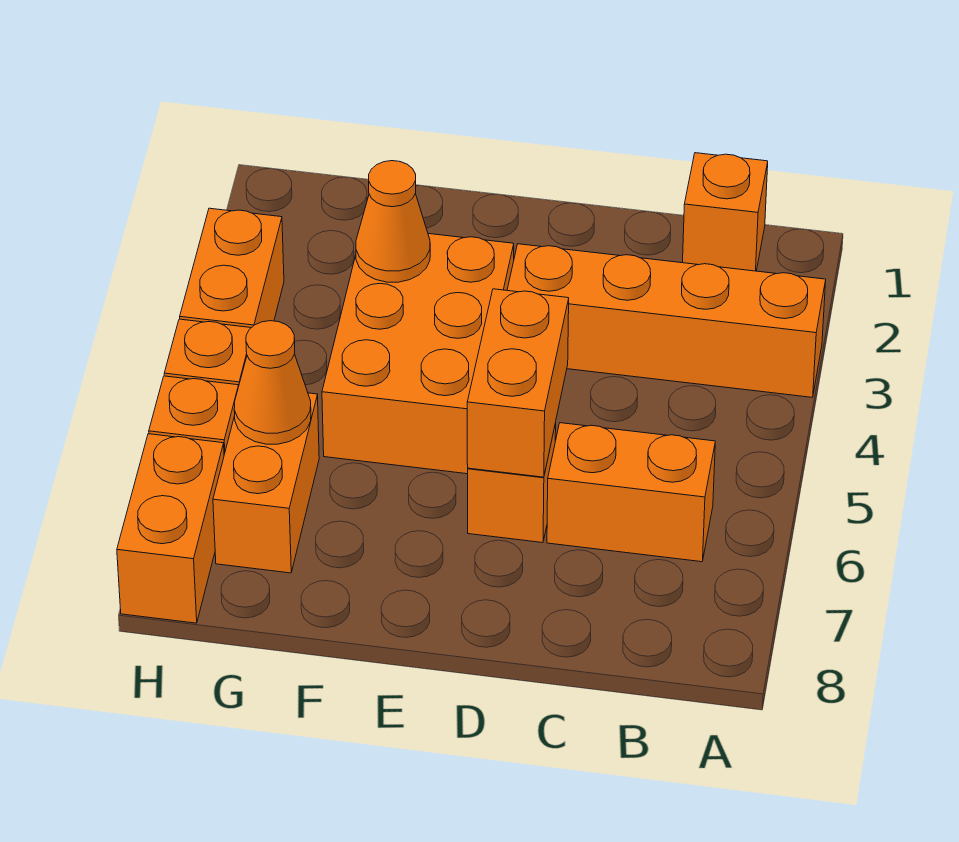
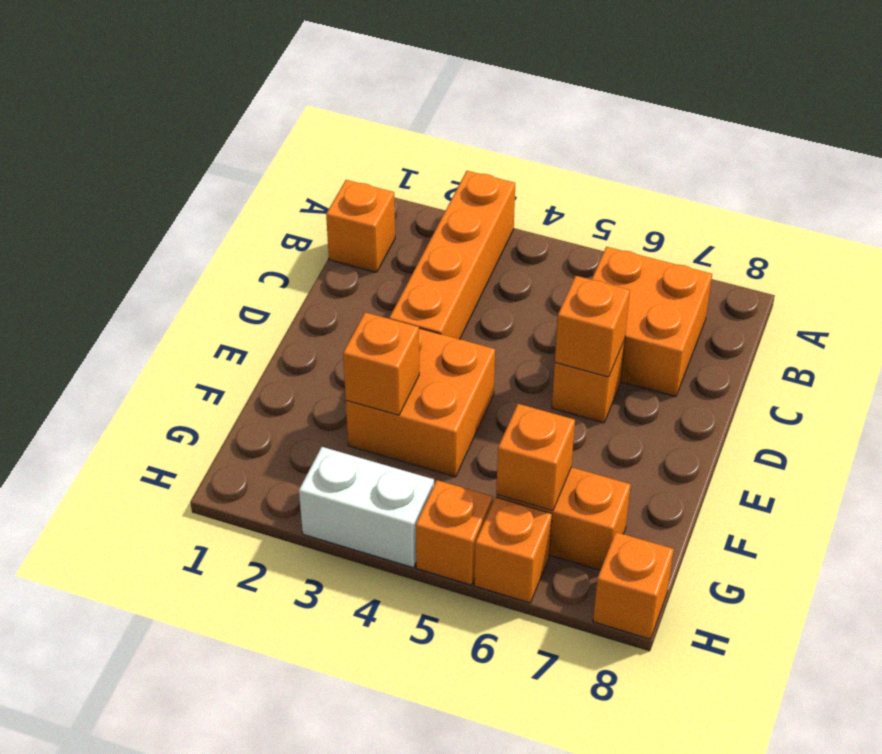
orange brick B6:C6 level 1 -> orange brick B6:C7 level 1
orange brick D5:D6 level 2 -> orange brick D6 level 2
orange brick E3:F5 level 1 -> orange brick E3:F4 level 1
orange cone F3 level 2 -> orange brick F3 level 2
orange cone G6 level 2 -> orange brick G6 level 2
orange brick H3:H4 level 1 -> white brick H3:H4 level 1
orange brick H7:H8 level 1 -> orange brick H8 level 1

